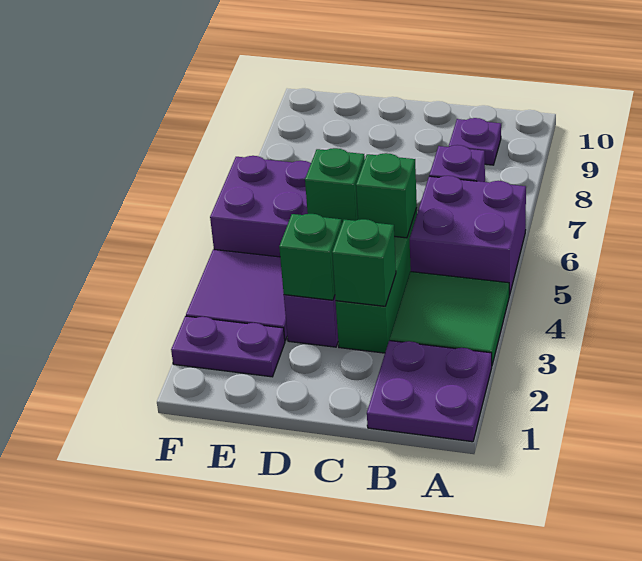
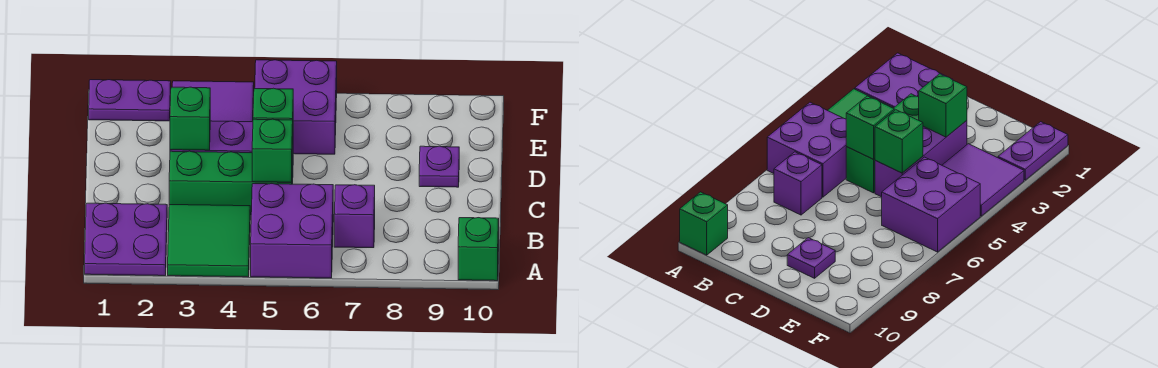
purple plate B9 level 1 -> purple plate D9 level 1
green brick C3 level 2 -> green brick A10 level 1
purple plate E2:F2 level 1 -> purple plate F1:F2 level 1

